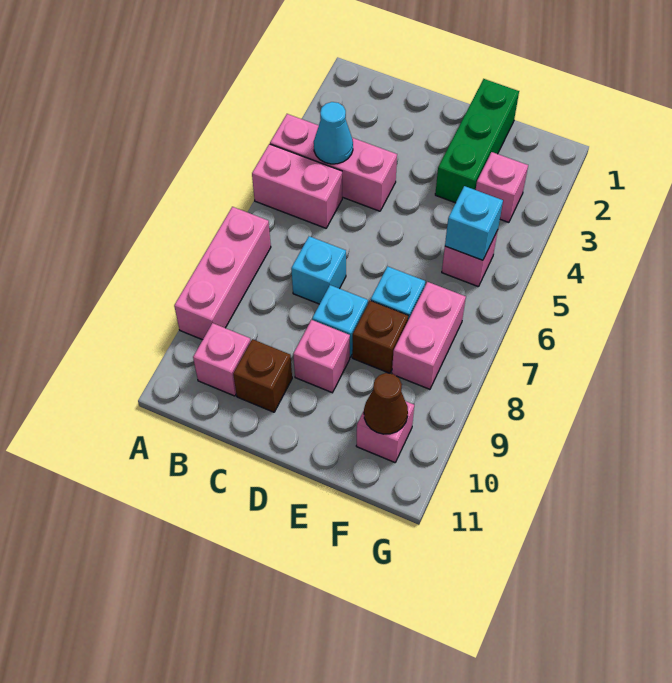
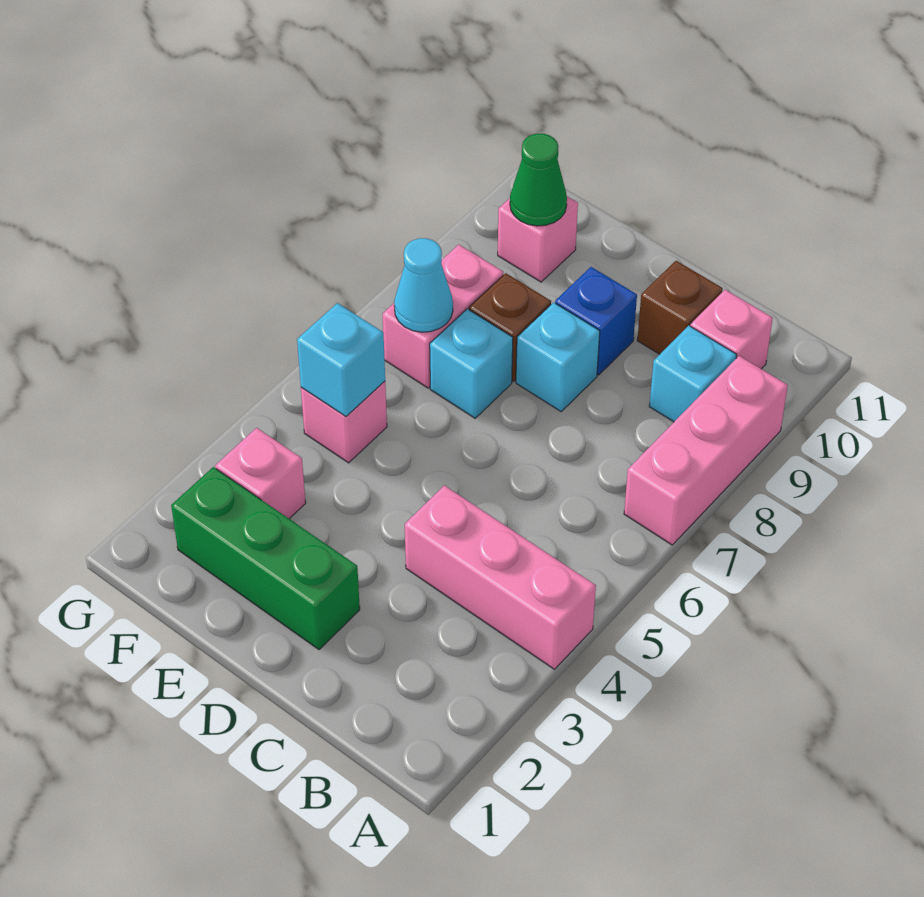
pink brick A5:B5 level 1 -> none
cyan cone B4 level 2 -> cyan cone F7 level 2
cyan brick C7 level 1 -> cyan brick B9 level 1
pink brick D9 level 1 -> blue brick D9 level 1
green brick E1:E3 level 1 -> green brick D2:F2 level 1
brown cone F10 level 2 -> green cone F10 level 2

